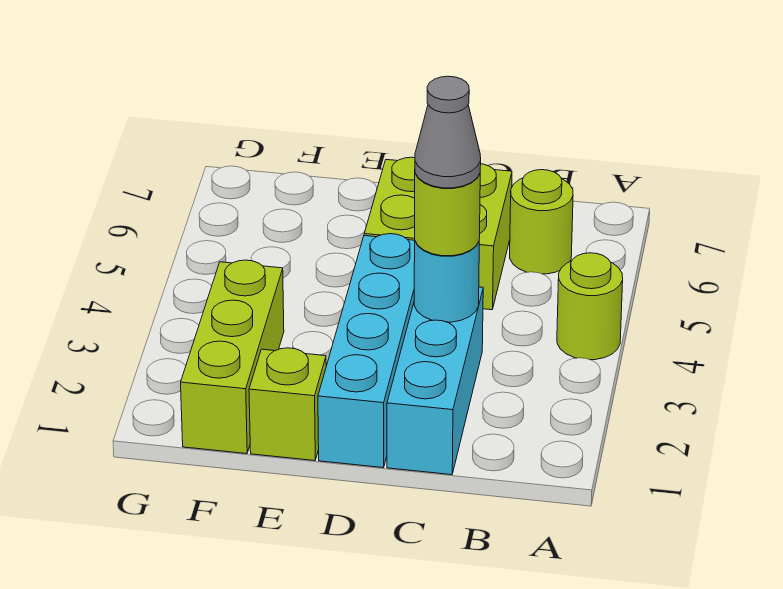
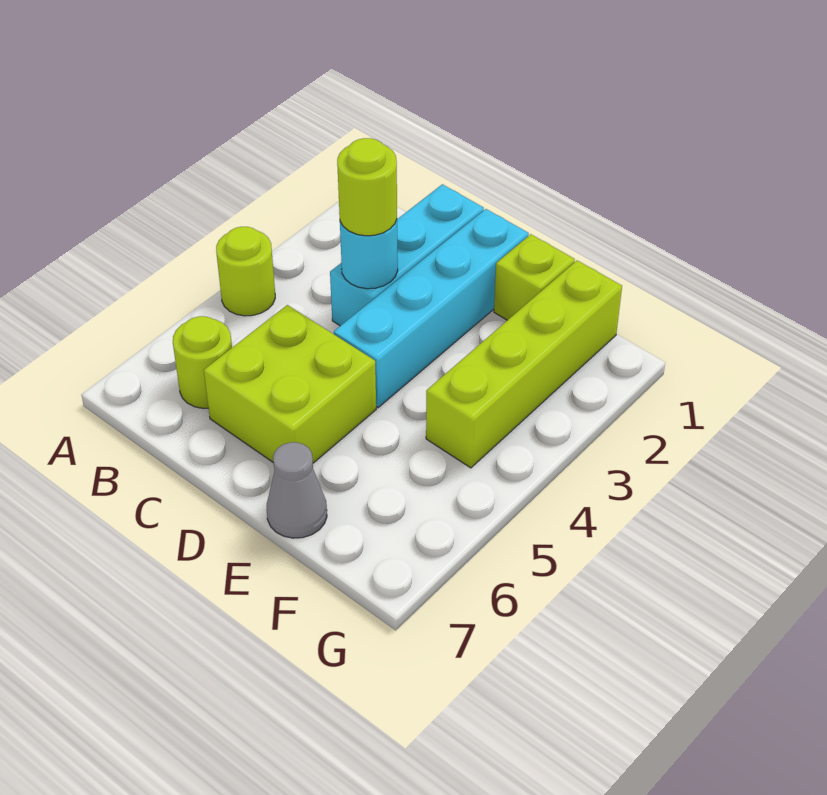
grey cone C3 level 4 -> grey cone E7 level 1
lime brick F1:F3 level 1 -> lime brick F1:F4 level 1

